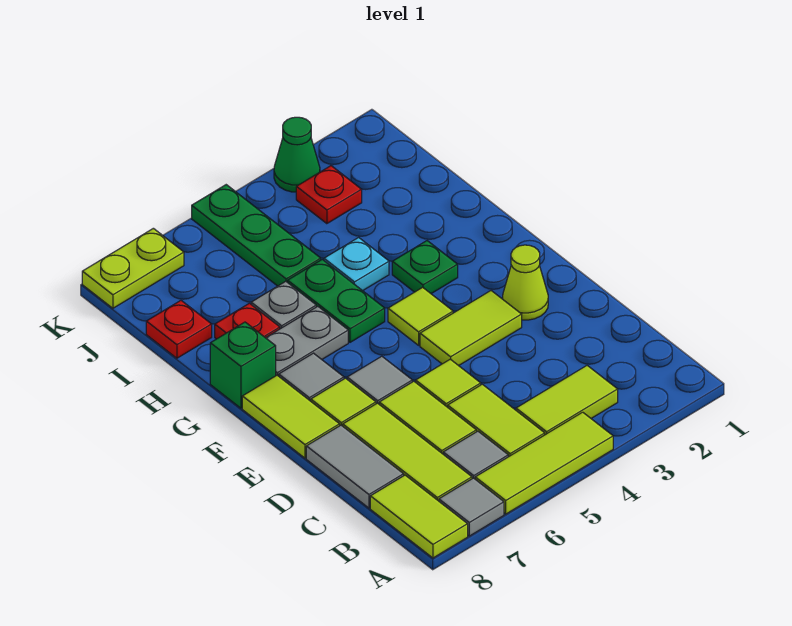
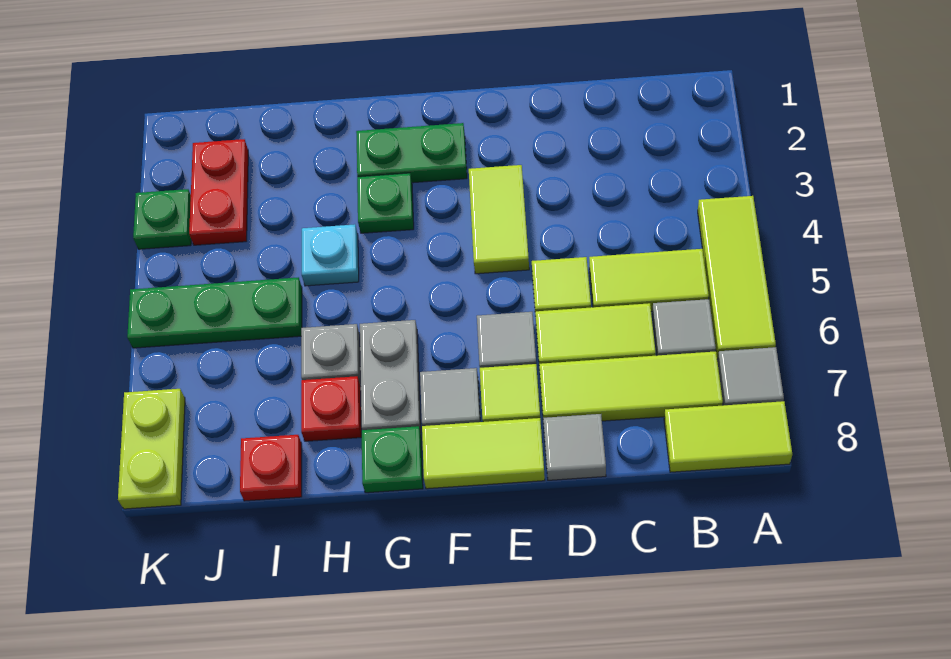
lime tile B3:B4 level 1 -> none
grey tile C8:D8 level 1 -> grey tile D8 level 1
lime cone E2 level 1 -> none
lime tile F4 level 1 -> none
green plate G5:H5 level 1 -> green plate F2:G2 level 1
green brick G8 level 1 -> green plate G8 level 1
red plate J3 level 1 -> red plate J2:J3 level 1
green cone K3 level 1 -> green plate K3 level 1

